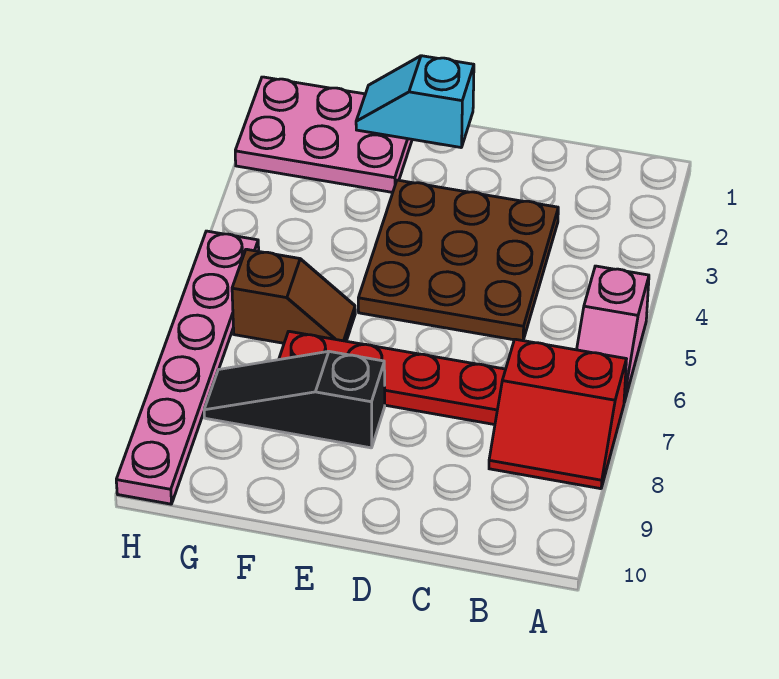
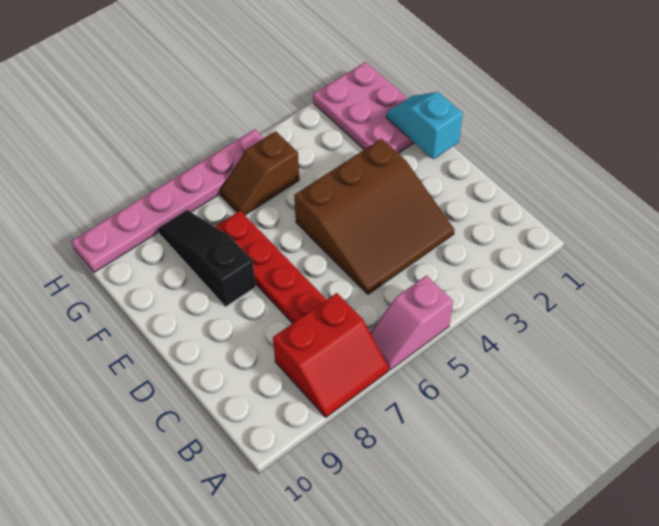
red slope A7:B8 level 1 top 7 -> red slope A7:B8 level 1 top B
brown plate C3:E5 level 1 -> brown slope C3:E5 level 1 top E
brown slope F6:G6 level 1 top G -> brown slope G5:G6 level 1 top 5

